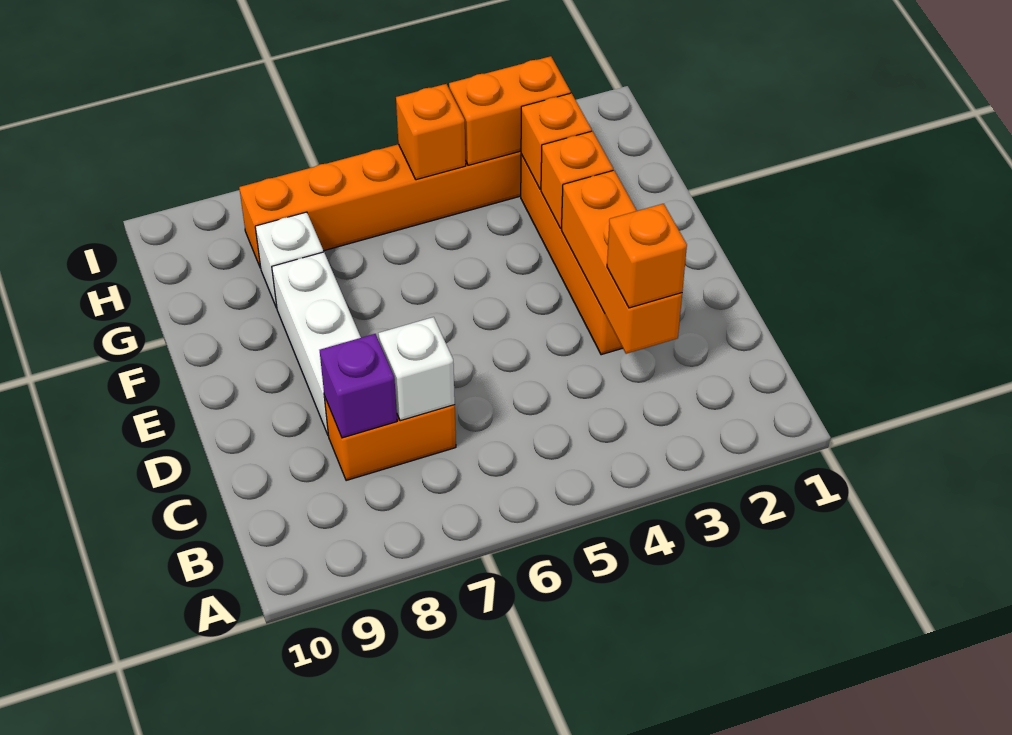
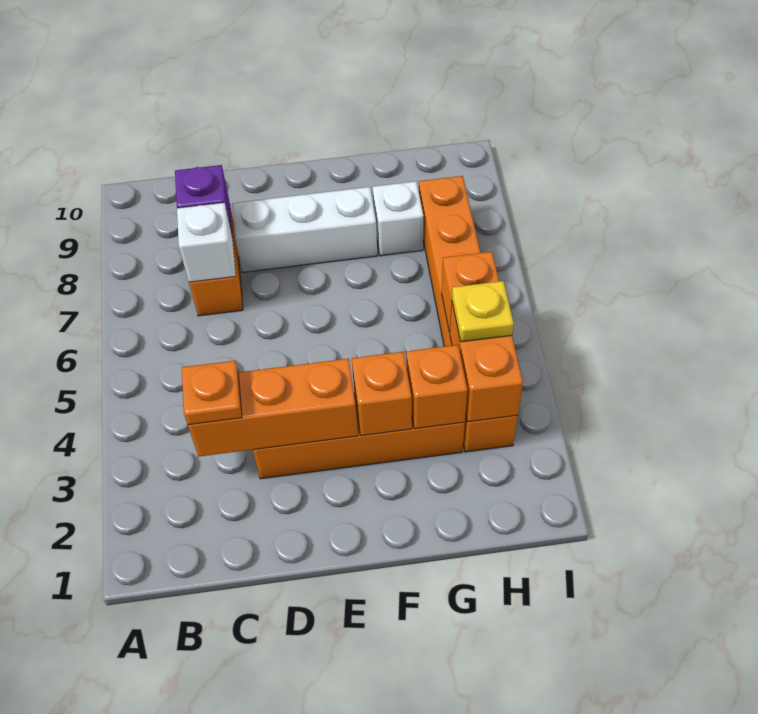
orange brick C3 level 3 -> orange plate C3 level 3
none -> yellow plate H4 level 3

